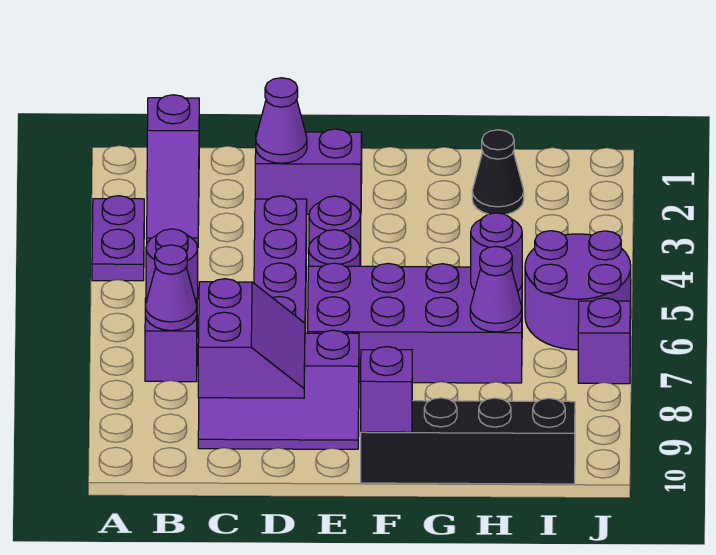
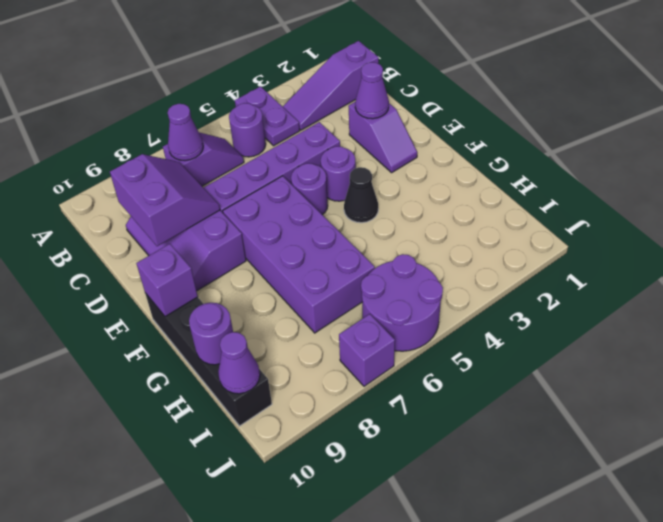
purple plate A3:A4 level 1 -> purple plate A4:B4 level 1
purple slope C8:D9 level 2 top C -> purple slope C8:D9 level 2 top 9
purple brick D2:E2 level 1 -> purple slope D2:E2 level 1 top D
black cone H2 level 1 -> black cone F4 level 1
purple round brick H6 level 2 -> purple round brick H10 level 2
purple cone H7 level 2 -> purple cone I10 level 2

